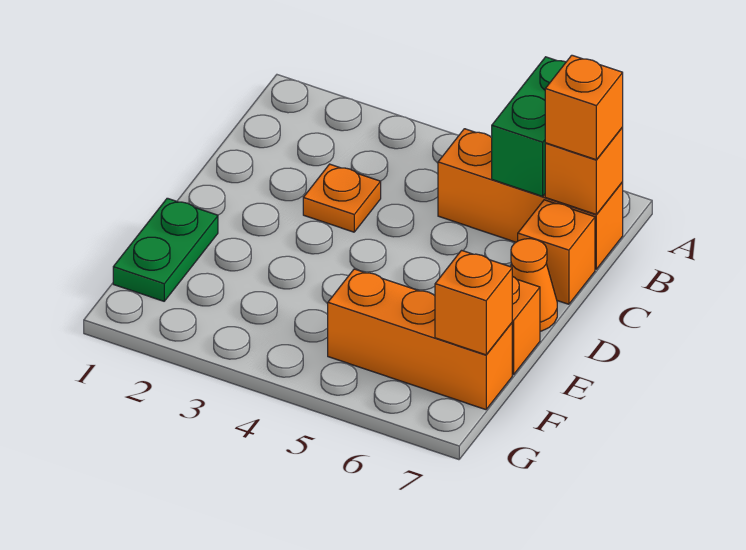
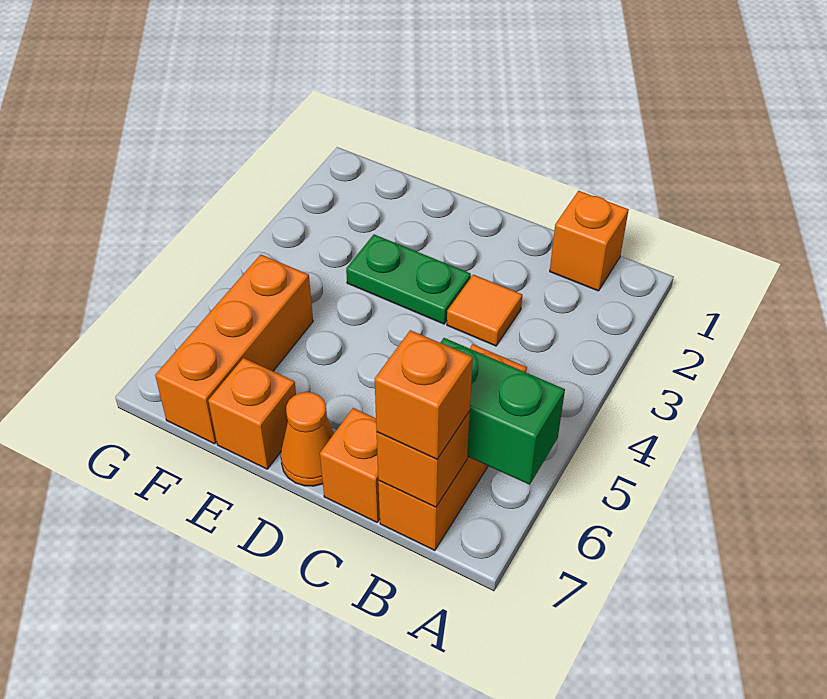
orange plate C3 level 1 -> orange tile C3 level 1
green plate E1:F1 level 1 -> green plate D3:E3 level 1
orange brick F7 level 2 -> orange brick B1 level 1

